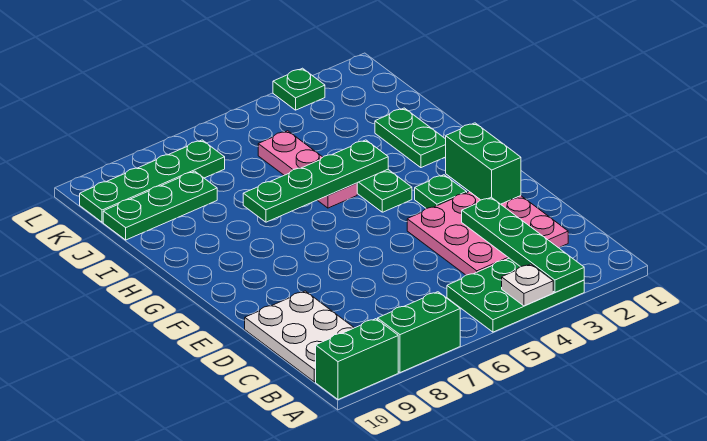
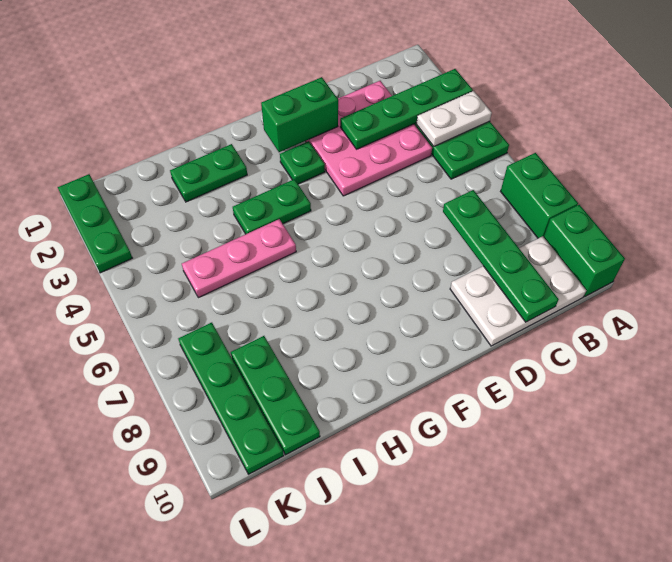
white plate A4 level 2 -> white plate A4:B4 level 2
green plate H4:H7 level 2 -> green plate C7:C10 level 2
green plate L3 level 1 -> green plate L1:L3 level 1

